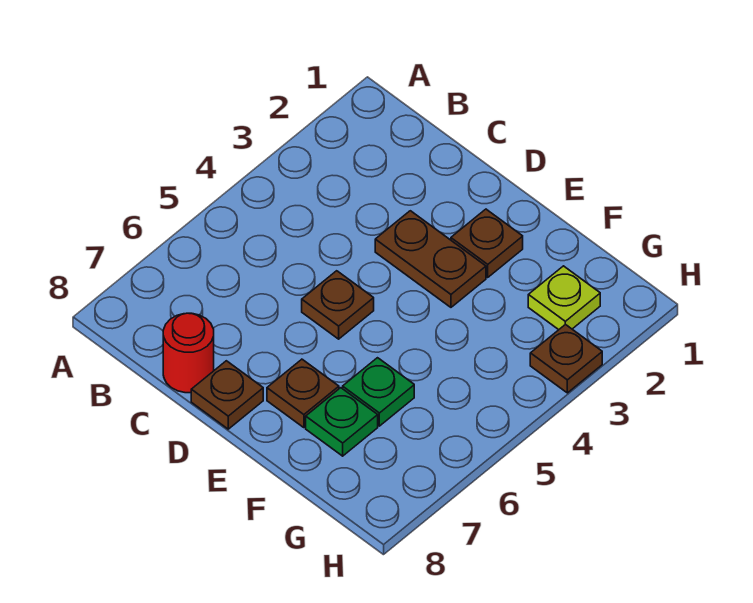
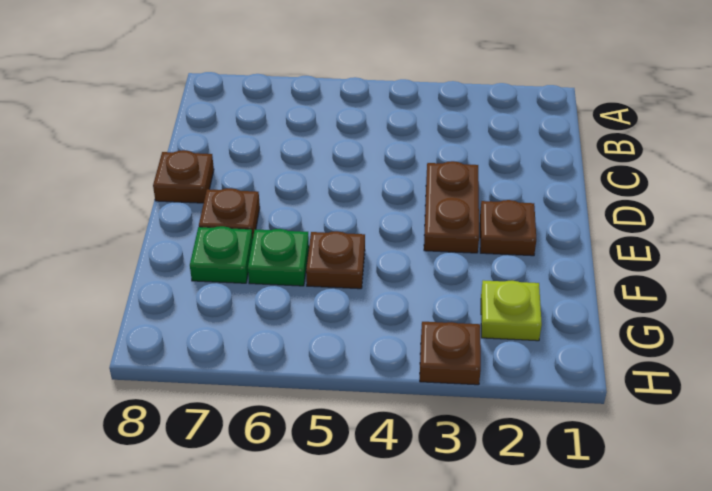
red round brick C8 level 1 -> none
brown plate D5 level 1 -> brown plate F5 level 1

